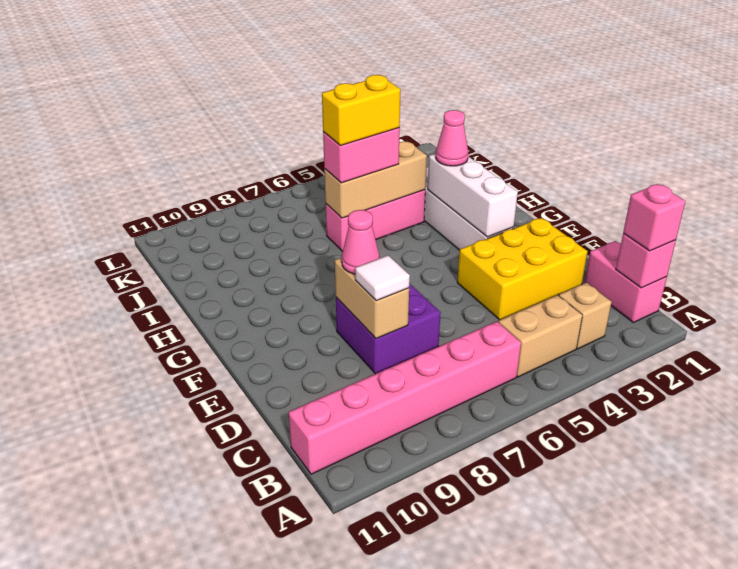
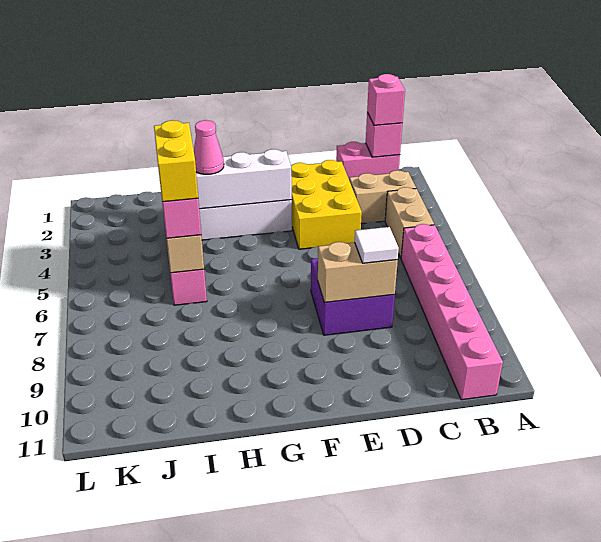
tan brick B3 level 1 -> tan brick B3:C3 level 1
pink cone E8 level 3 -> none

